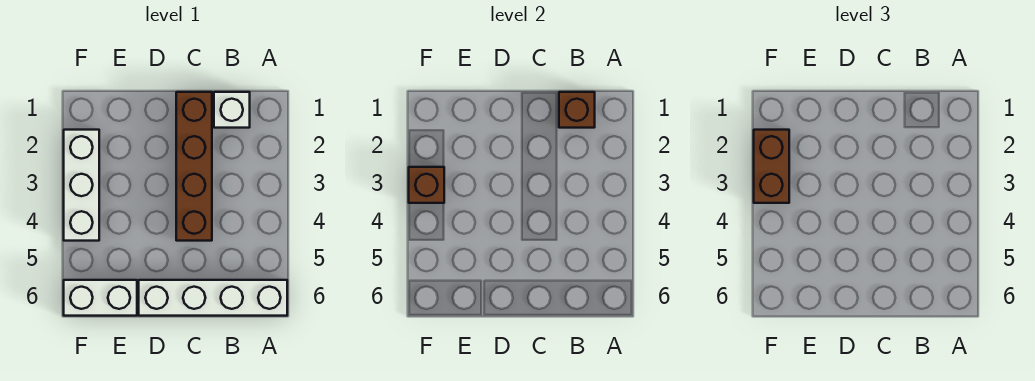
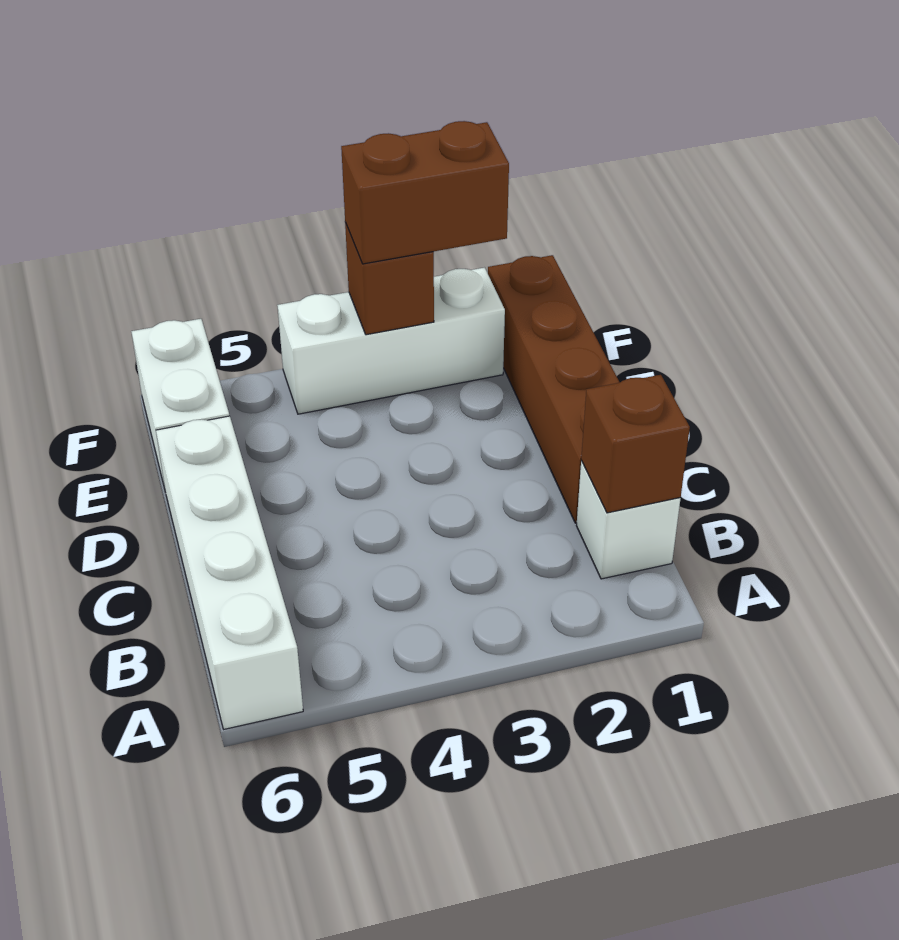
brown brick C1:C4 level 1 -> brown brick C1:F1 level 1

